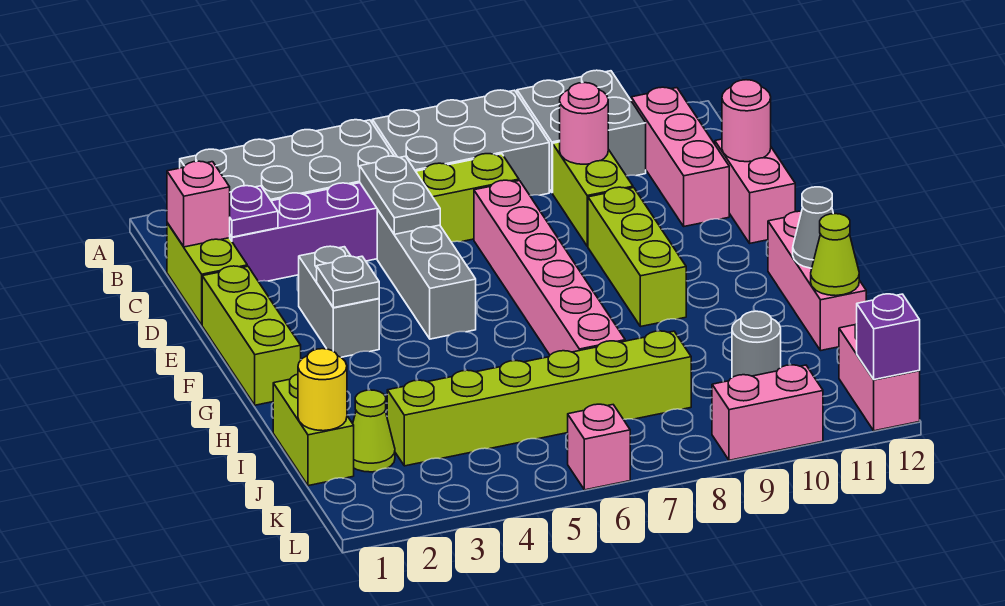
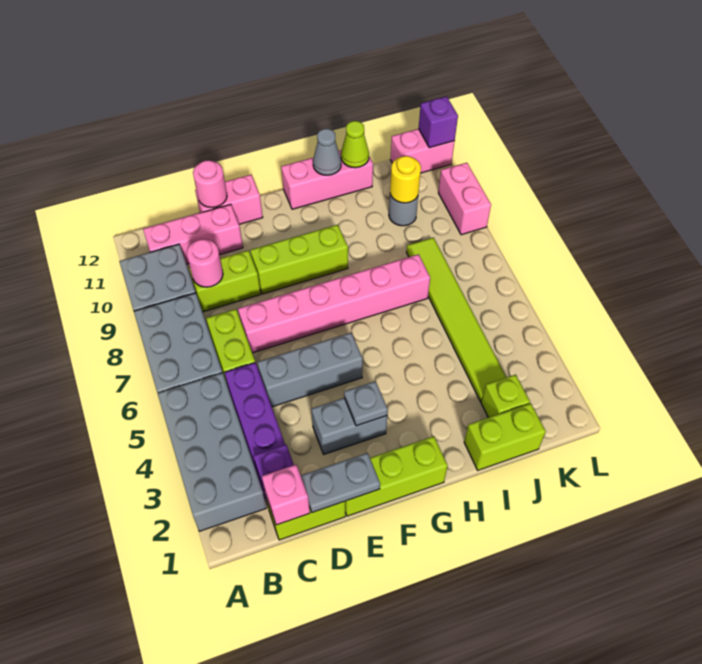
grey plate C5:D5 level 2 -> grey plate D1:E1 level 2
yellow round brick J1 level 2 -> yellow round brick J10 level 2
lime cone J2 level 1 -> lime brick J2 level 1
lime brick J3:J8 level 1 -> lime tile J3:J8 level 1
pink brick L6 level 1 -> none

